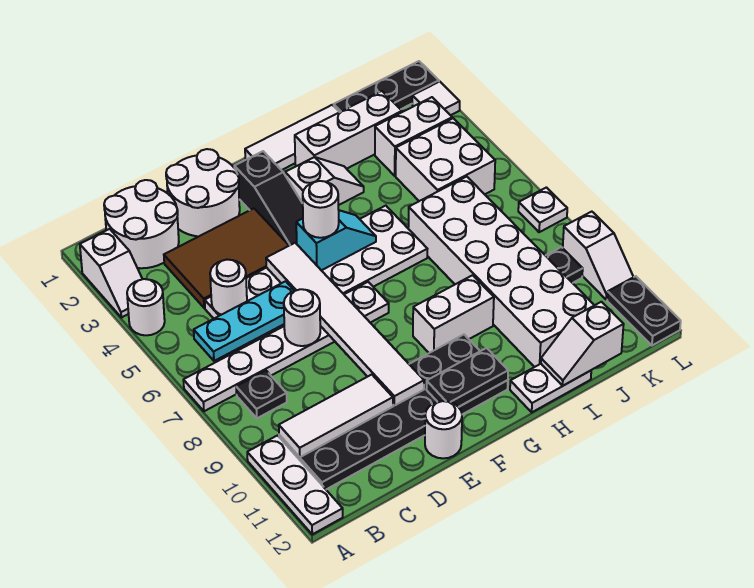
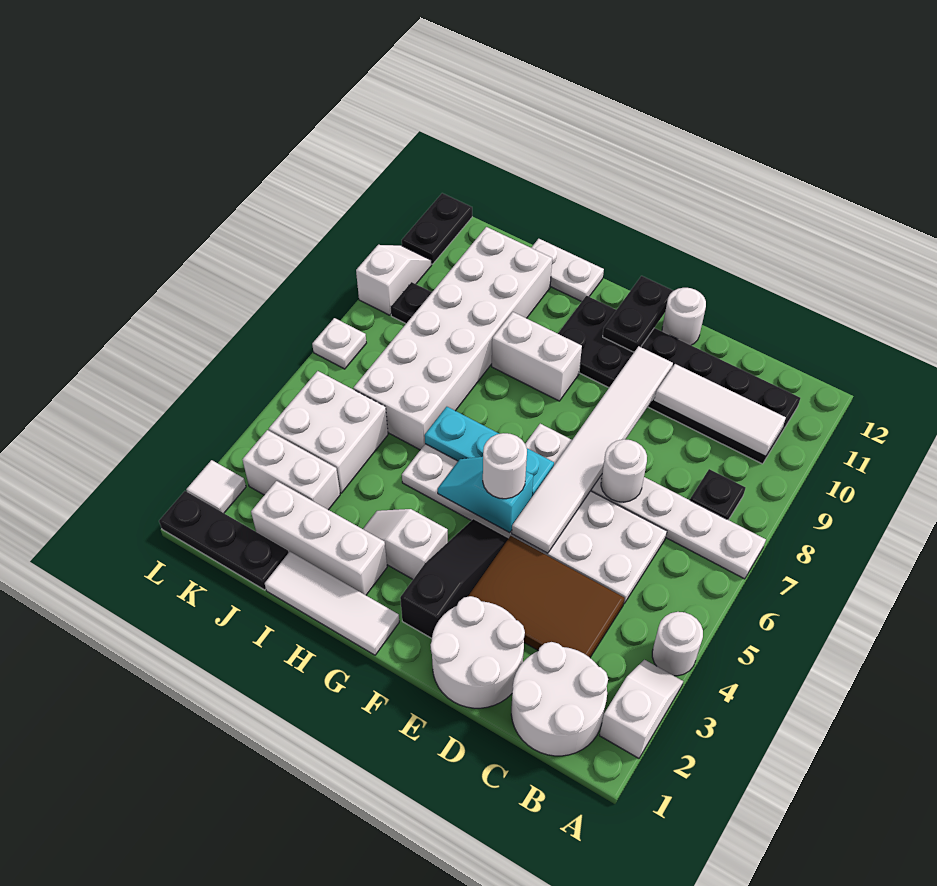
white plate A10:A12 level 1 -> none
cyan plate B6:D6 level 2 -> cyan plate F6:H6 level 2
white round brick C5 level 2 -> none
black plate F11:G11 level 2 -> black plate F11:F12 level 2
white slope I12:J12 level 2 top J -> none

